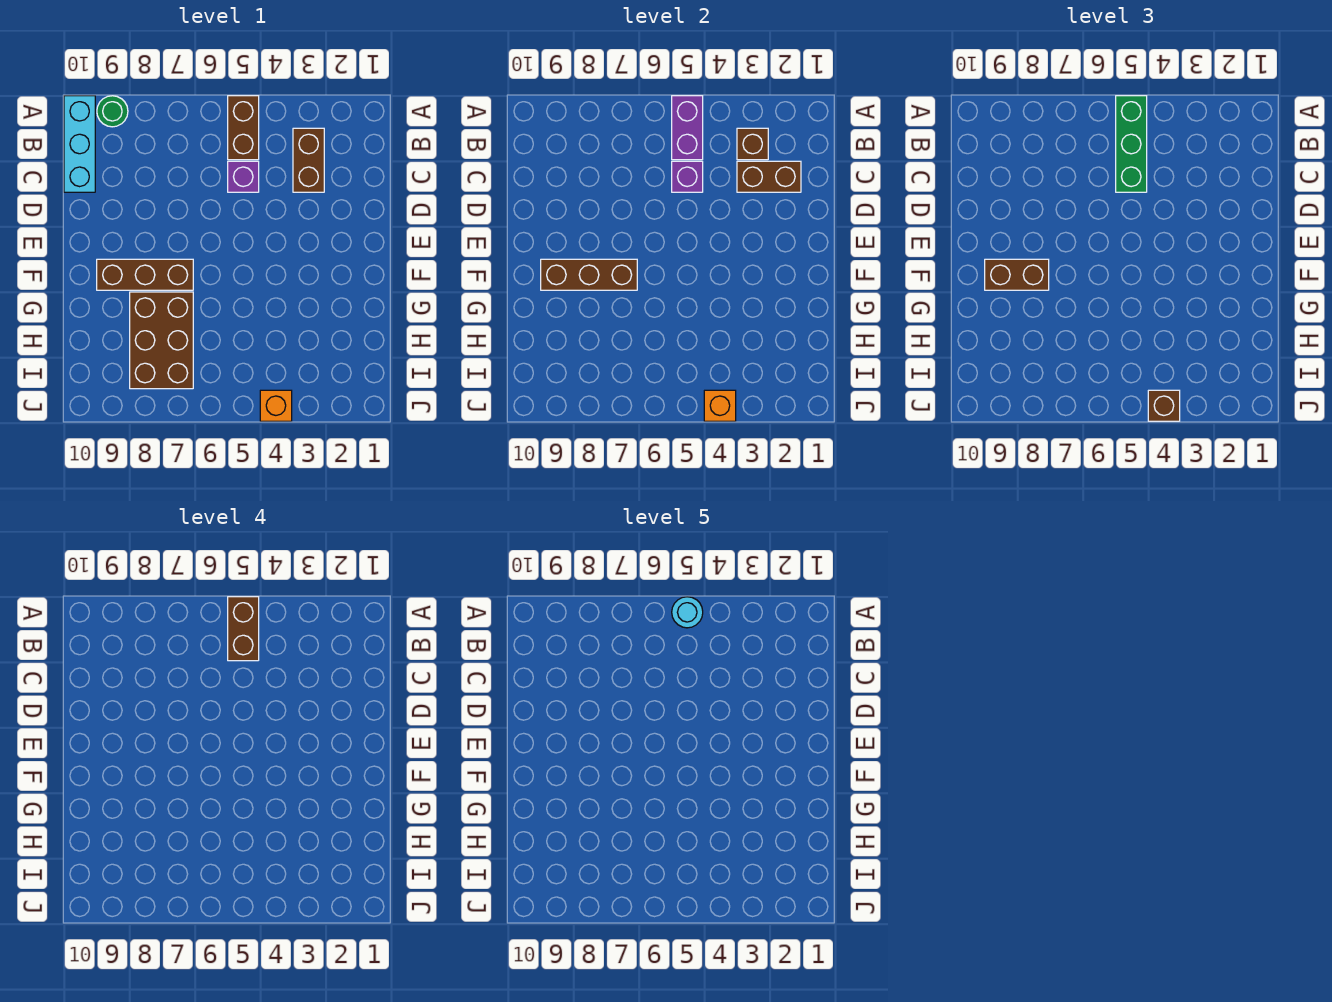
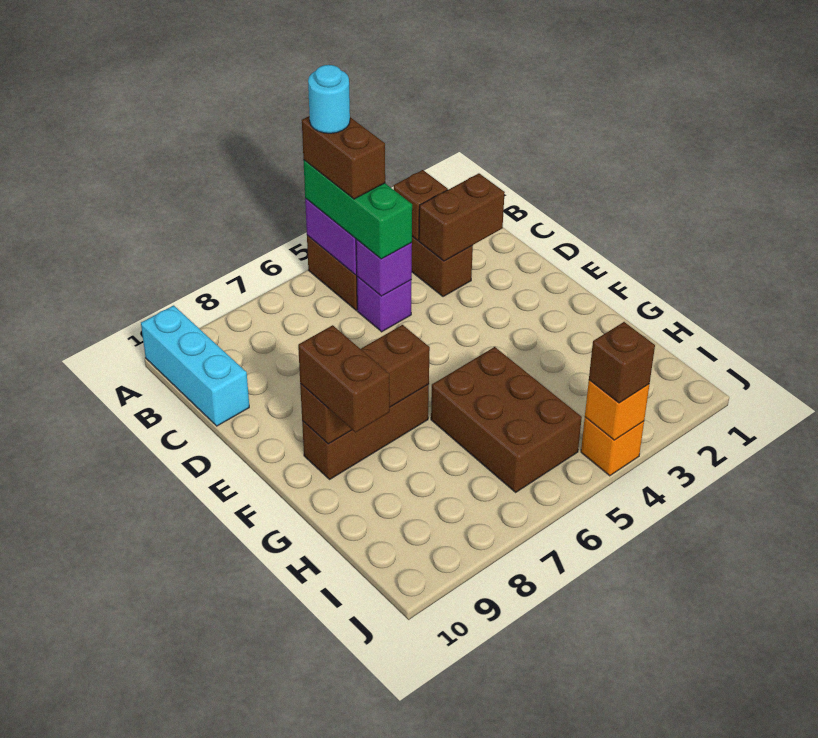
green round brick A9 level 1 -> none
brown brick F8:F9 level 3 -> brown brick F9:G9 level 3
brown brick G7:I8 level 1 -> brown brick G5:I6 level 1

